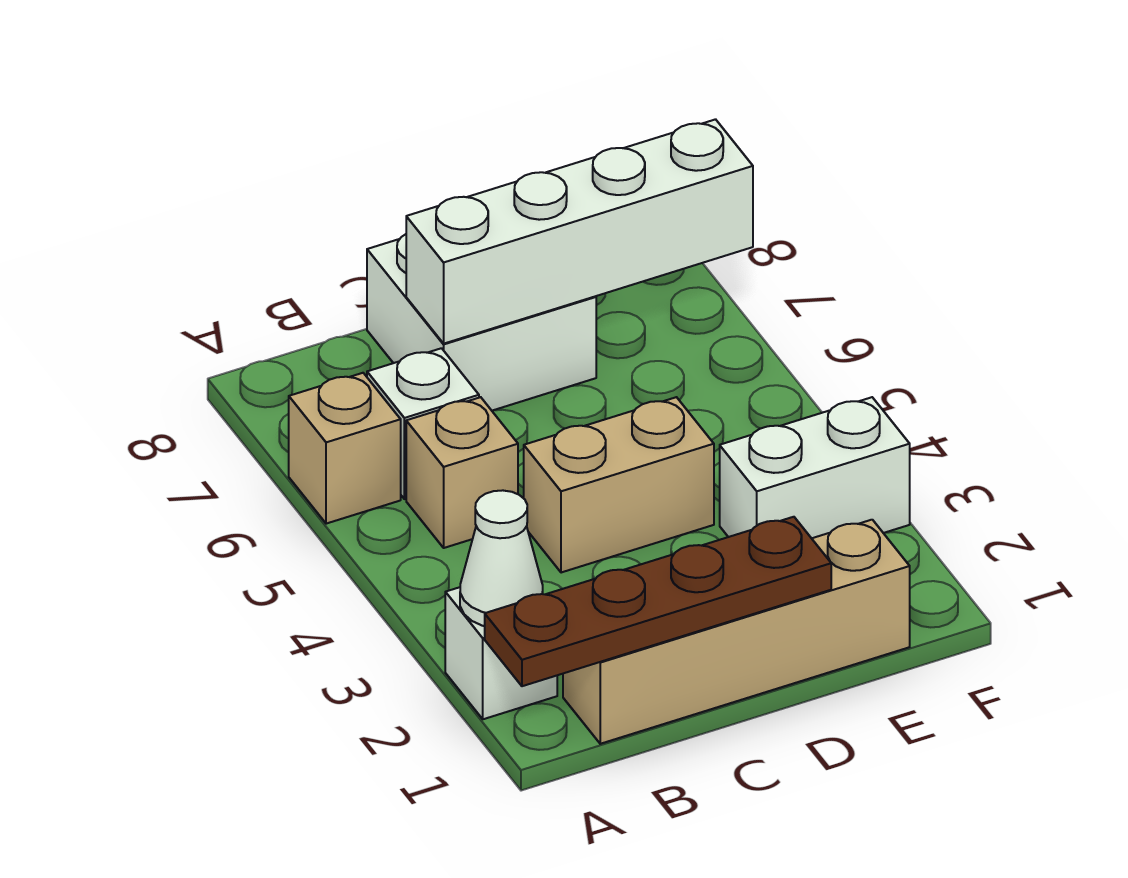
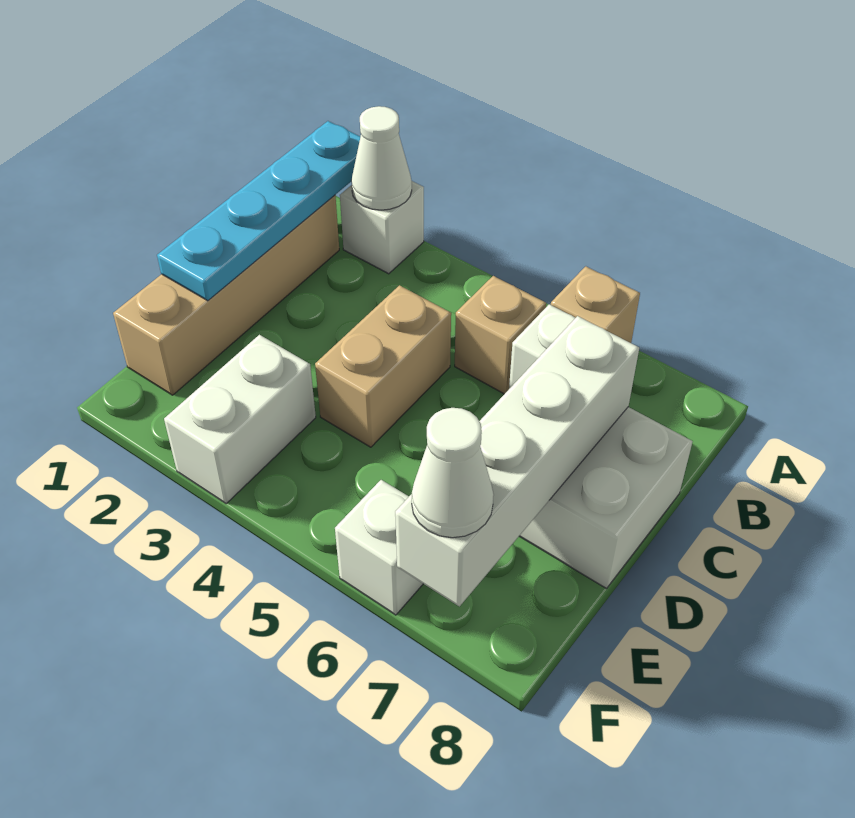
brown plate A1:D1 level 2 -> cyan plate A1:D1 level 2
none -> white brick F6 level 1
none -> white cone F7 level 3

